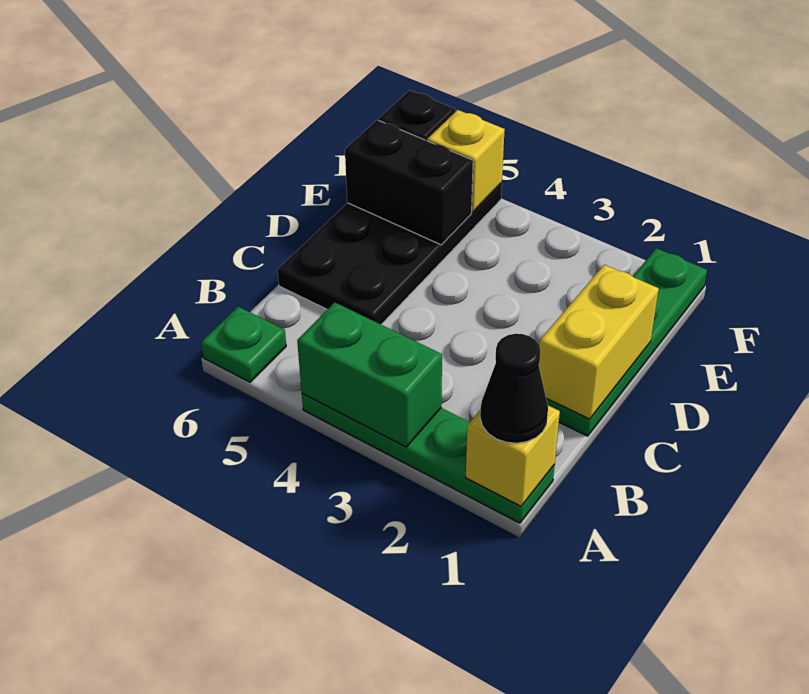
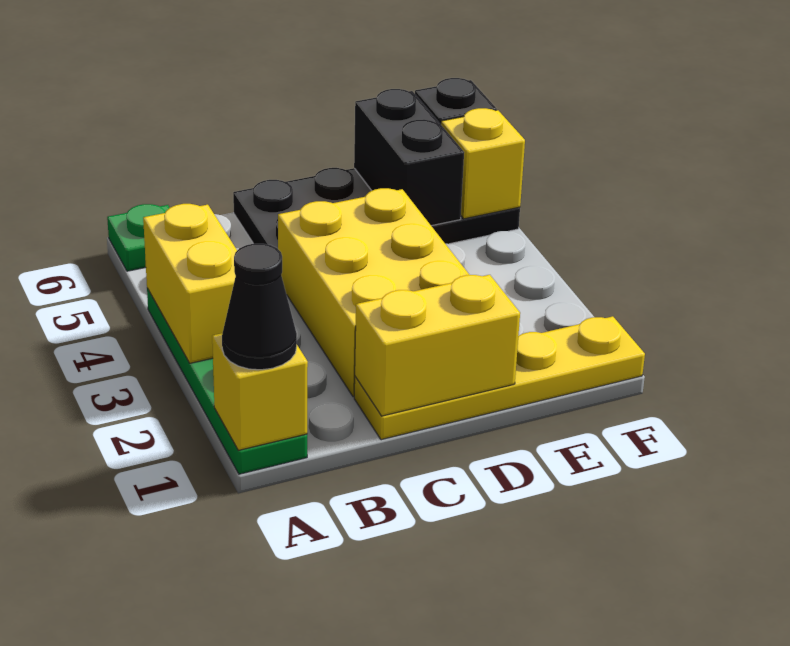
green brick A3:A4 level 2 -> yellow brick A3:A4 level 2
green plate C1:F1 level 1 -> yellow plate C1:F1 level 1
none -> yellow brick C2:D4 level 1

